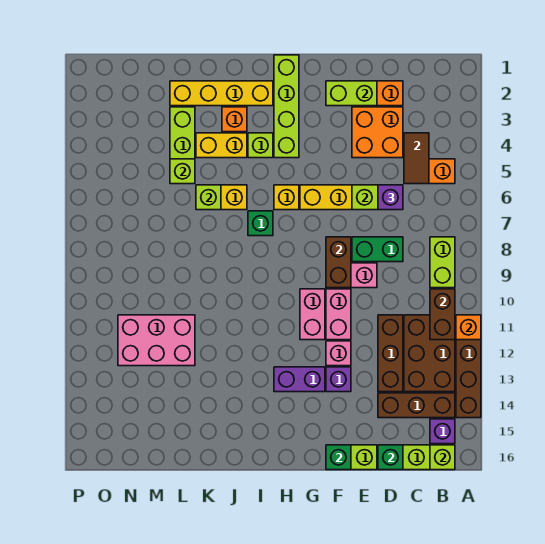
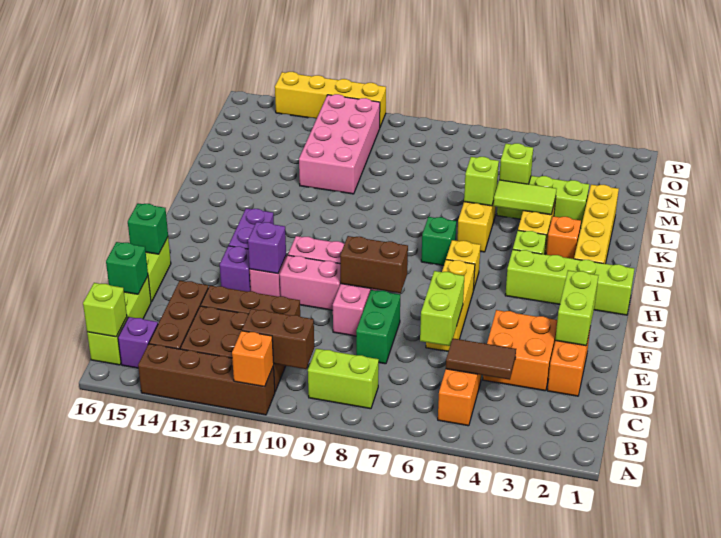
purple brick D6 level 3 -> purple brick F12 level 2
none -> lime tile K4:K5 level 2
pink brick L11:N12 level 1 -> pink brick L11:O12 level 1
none -> yellow brick P11:P14 level 1

